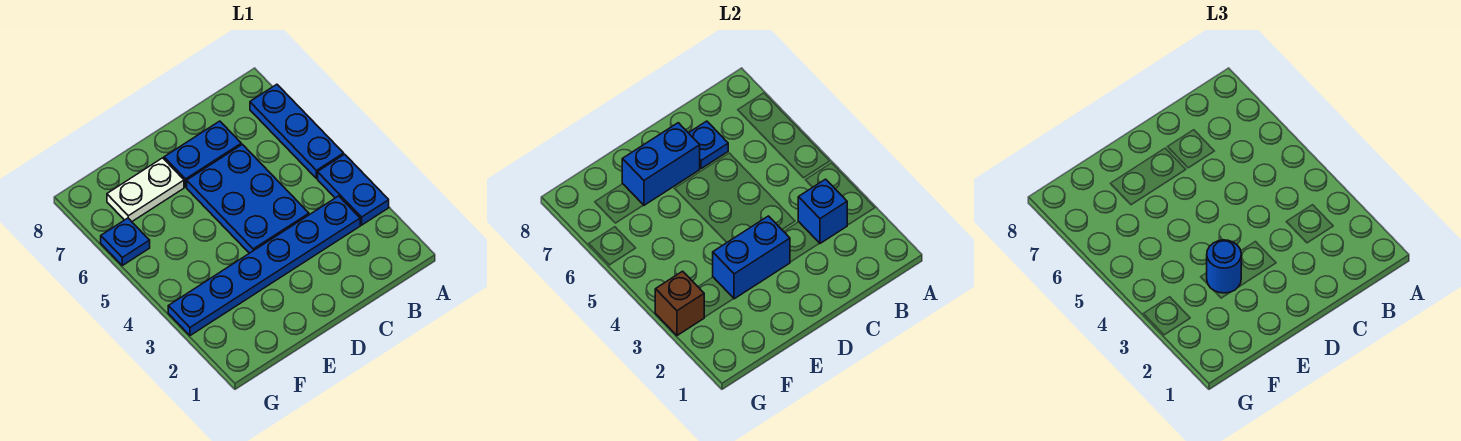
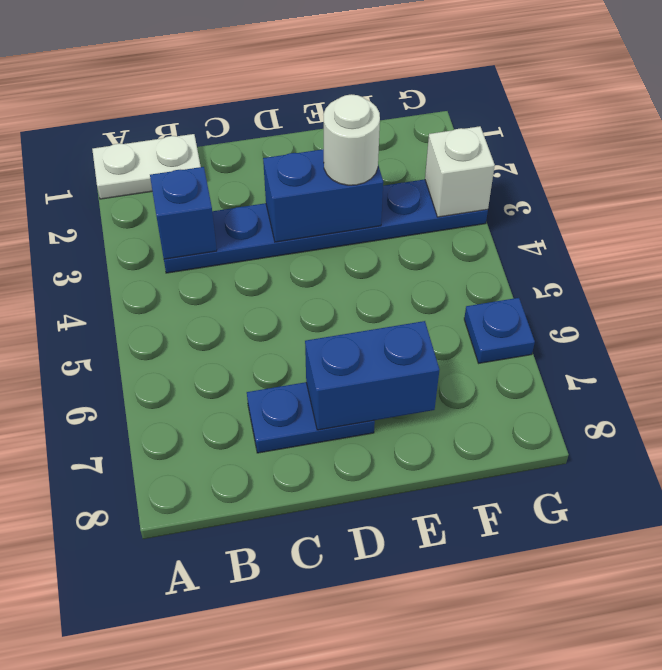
blue plate A3:A4 level 1 -> none
blue plate A5:A7 level 1 -> none
blue plate C4:D6 level 1 -> none
blue plate C7 level 2 -> none
blue round brick E3 level 3 -> white round brick E3 level 3
white plate E7:F7 level 1 -> white plate A1:B1 level 1
brown brick G3 level 2 -> white brick G3 level 2

